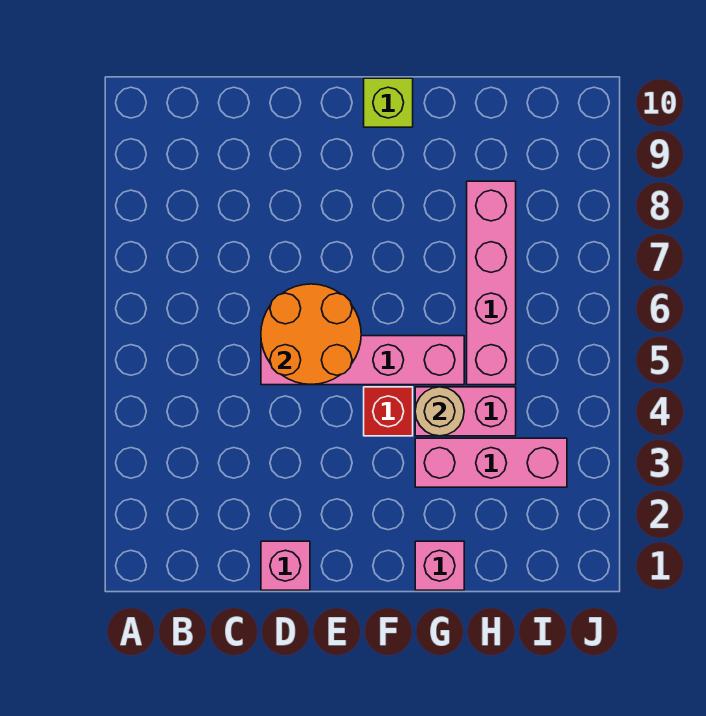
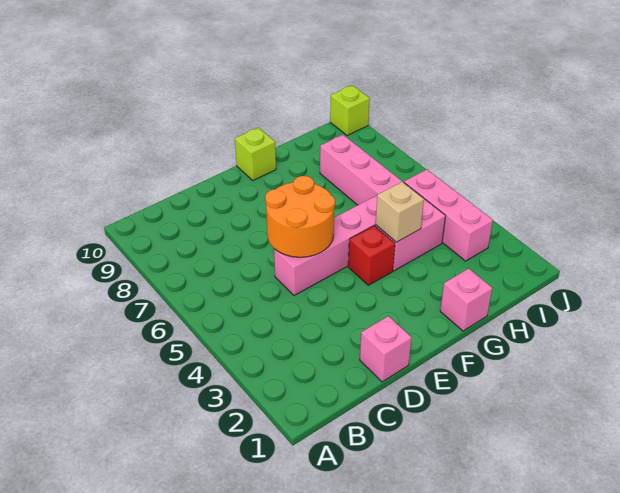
pink brick G3:I3 level 1 -> pink brick I3:I5 level 1
tan round brick G4 level 2 -> tan brick G4 level 2
none -> lime brick J10 level 1

